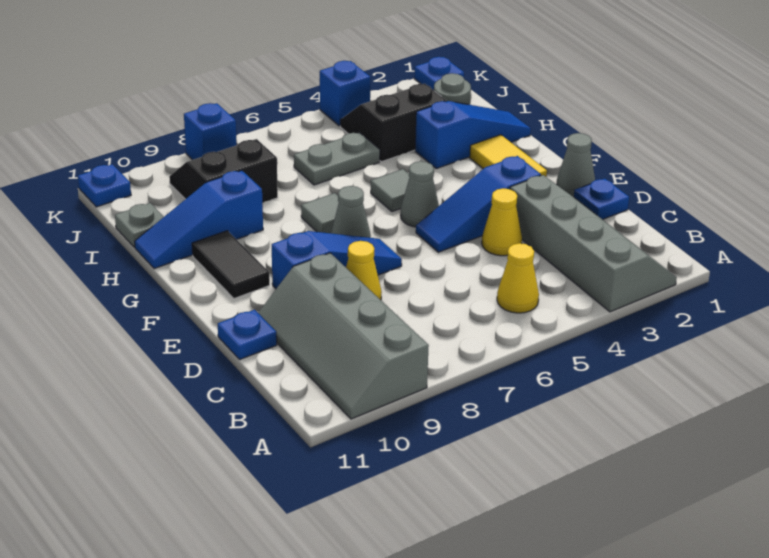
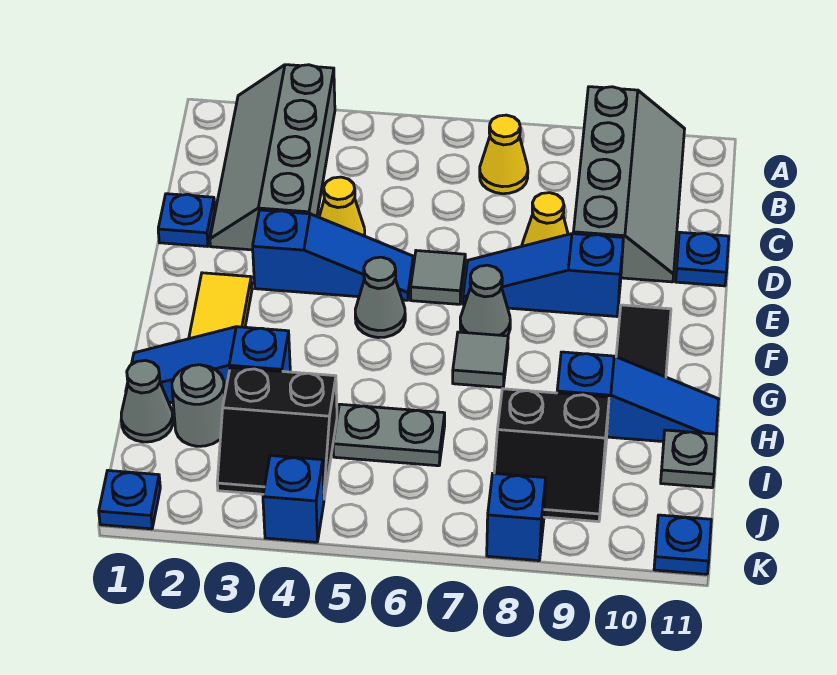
yellow cone B5 level 1 -> yellow cone B7 level 1
grey cone E1 level 1 -> grey cone I1 level 1
grey tile G5 level 1 -> grey tile E6 level 1

